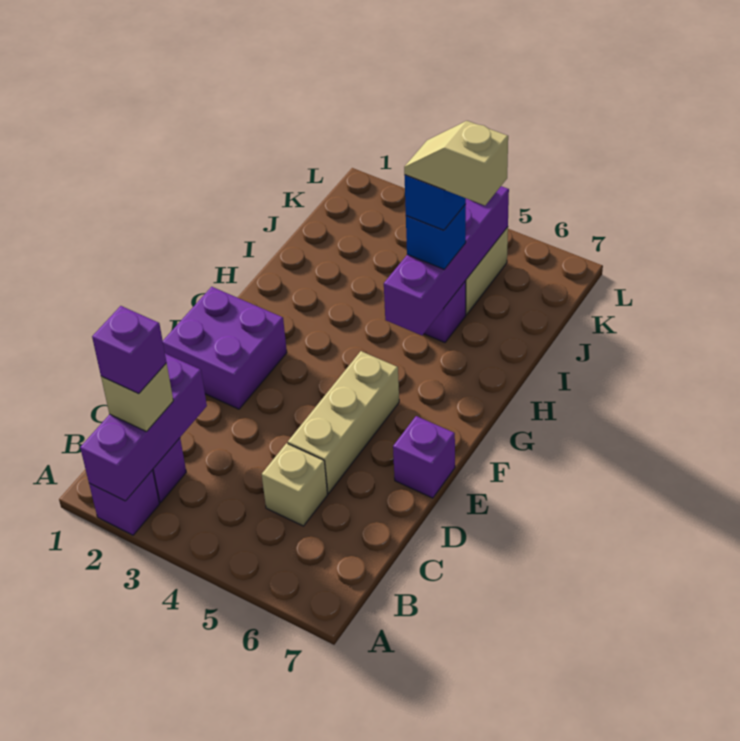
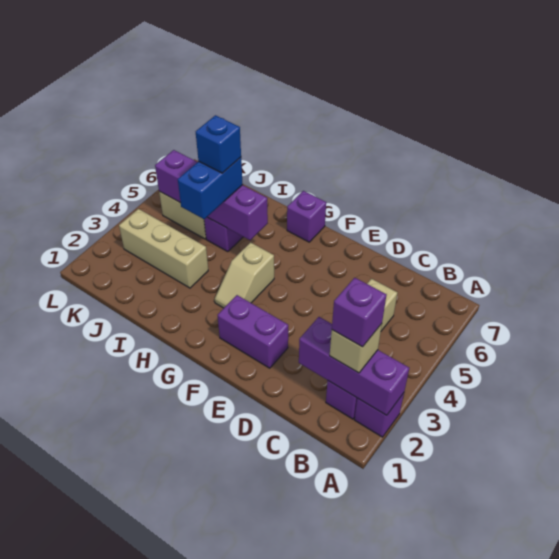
tan brick D5:F5 level 1 -> tan brick I3:K3 level 1
purple brick E1:F2 level 1 -> purple brick E2:F2 level 1
purple brick E7 level 1 -> purple brick G7 level 1
blue brick I5 level 3 -> blue brick I4:I5 level 3
tan slope I5:I6 level 5 top 6 -> tan slope G3:G4 level 1 top 4

